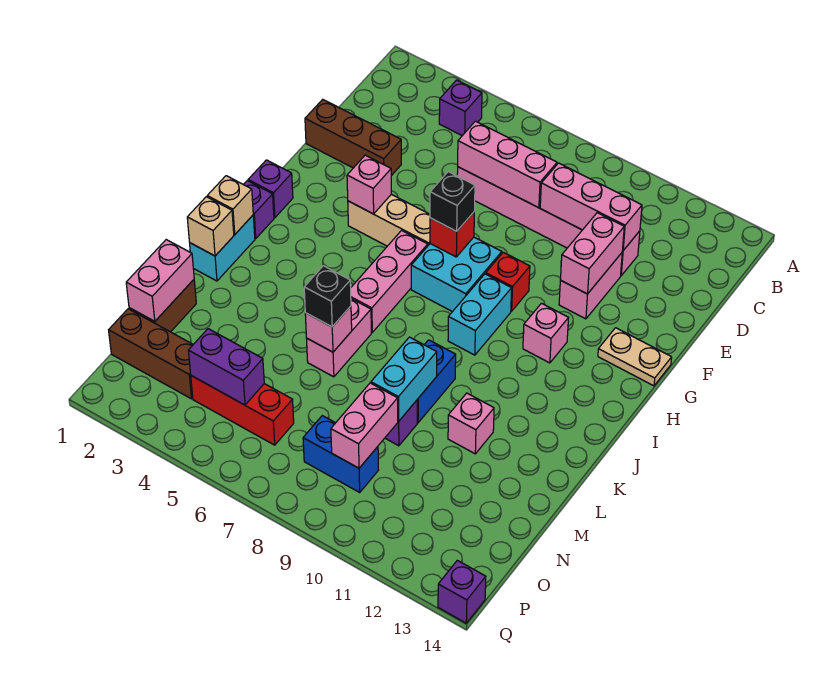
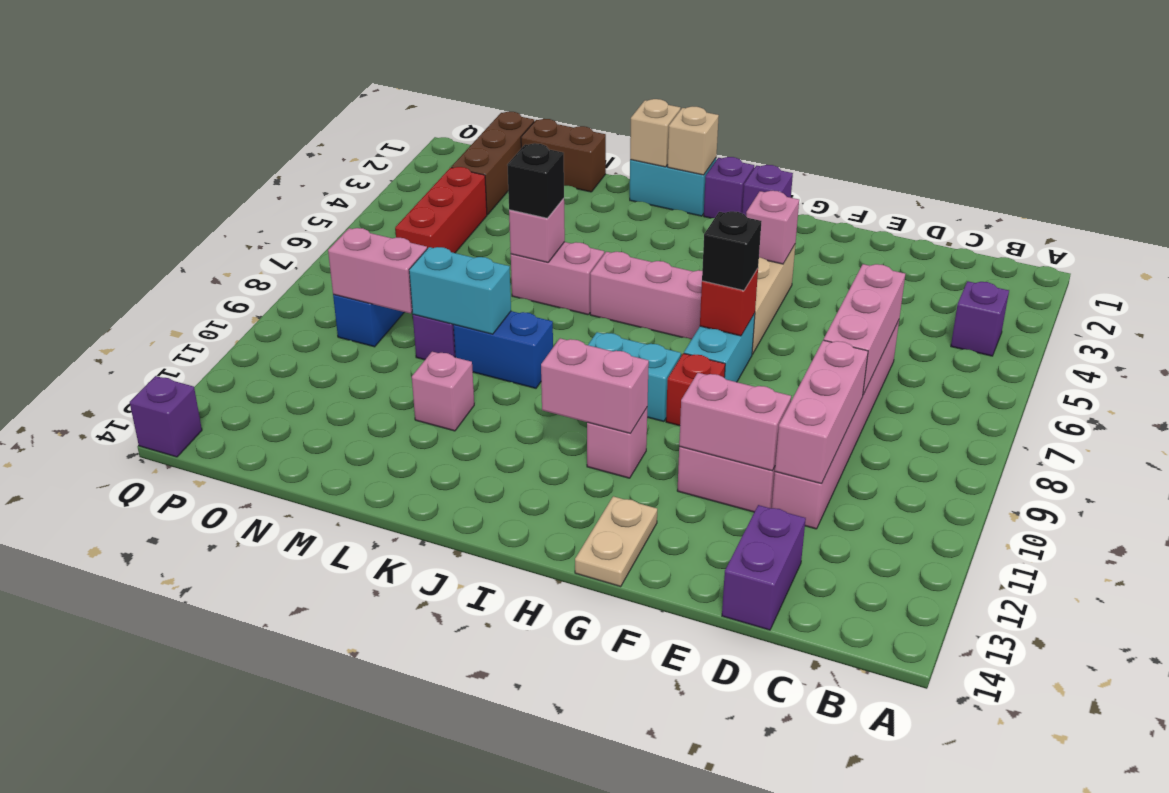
brown brick E1:E3 level 1 -> none
cyan brick G7:H8 level 1 -> cyan brick G7:G8 level 1
pink brick M1:N1 level 2 -> pink brick H11:I11 level 2
purple brick O4:O5 level 2 -> purple brick D13:D14 level 1

